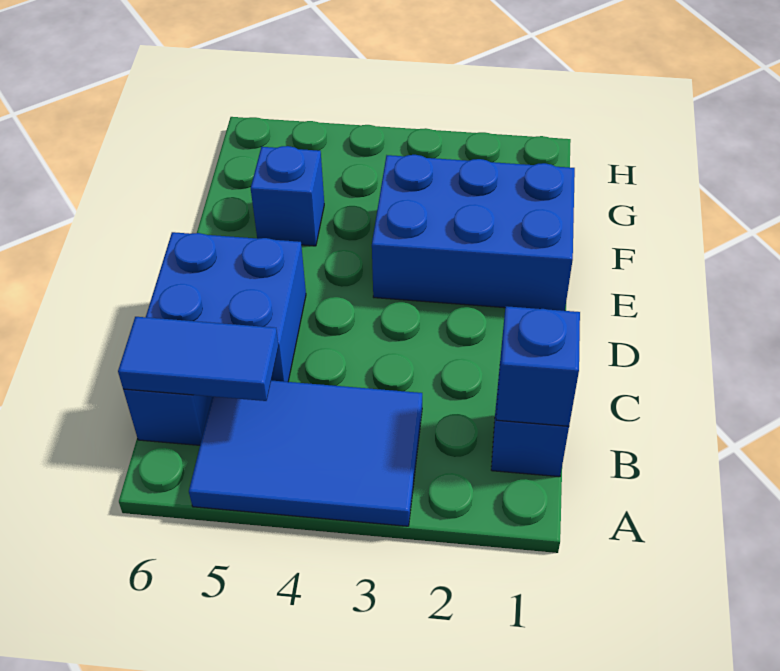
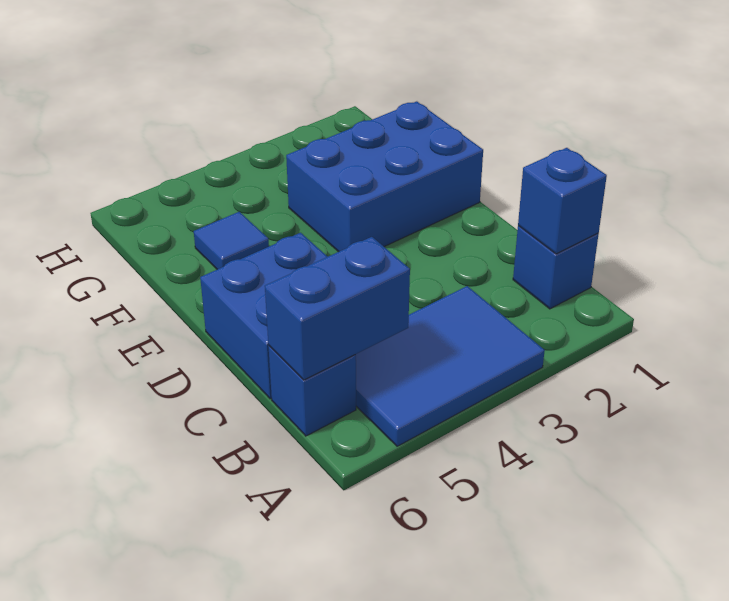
blue tile B5:B6 level 2 -> blue brick B5:B6 level 2
blue brick F5 level 1 -> blue tile F5 level 1

